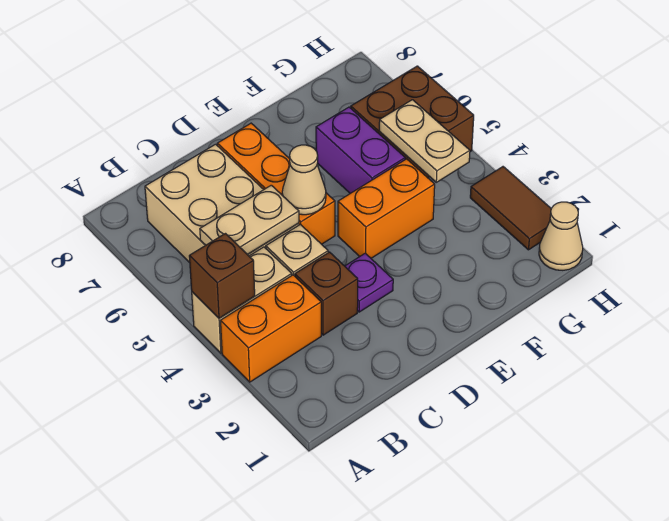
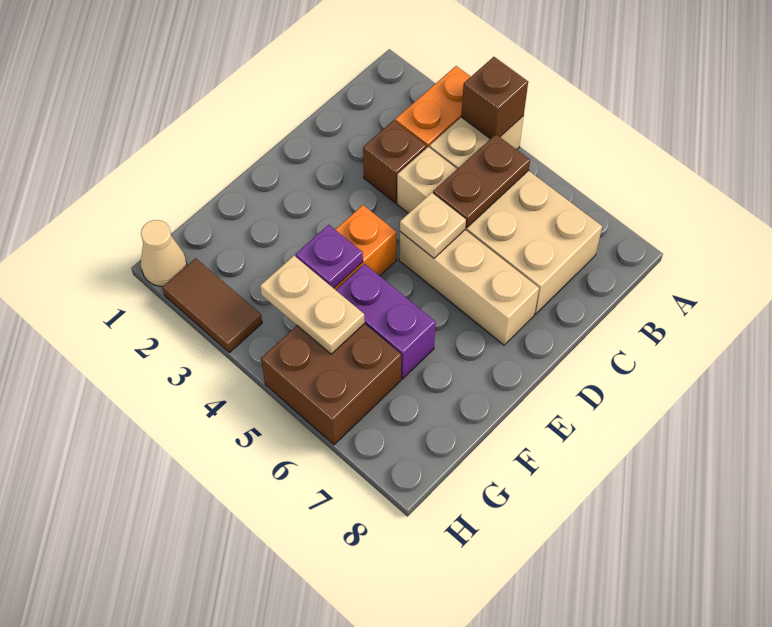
tan plate B5:C5 level 2 -> brown plate B5:C5 level 2
purple plate D3 level 1 -> purple plate F4 level 2
orange brick D5:D7 level 1 -> tan brick D5:D7 level 1
tan cone D5 level 2 -> tan plate D5 level 2

